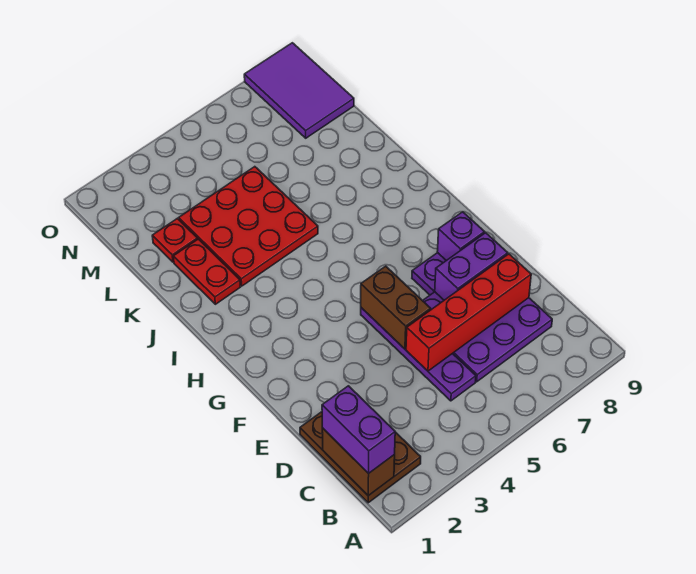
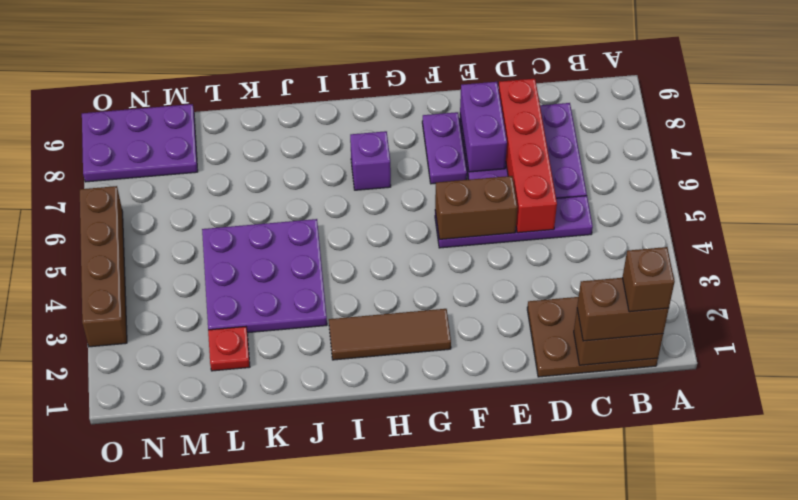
purple brick B1:C1 level 3 -> brown brick B1:C1 level 3
none -> brown brick B1 level 4
purple brick F8 level 2 -> purple brick H7 level 1
none -> brown tile G2:I2 level 1
red plate J2:K2 level 1 -> none
red plate J3:L5 level 1 -> purple plate J3:L5 level 1
purple tile M8:O9 level 1 -> purple plate M8:O9 level 1
none -> brown brick O3:O6 level 1

